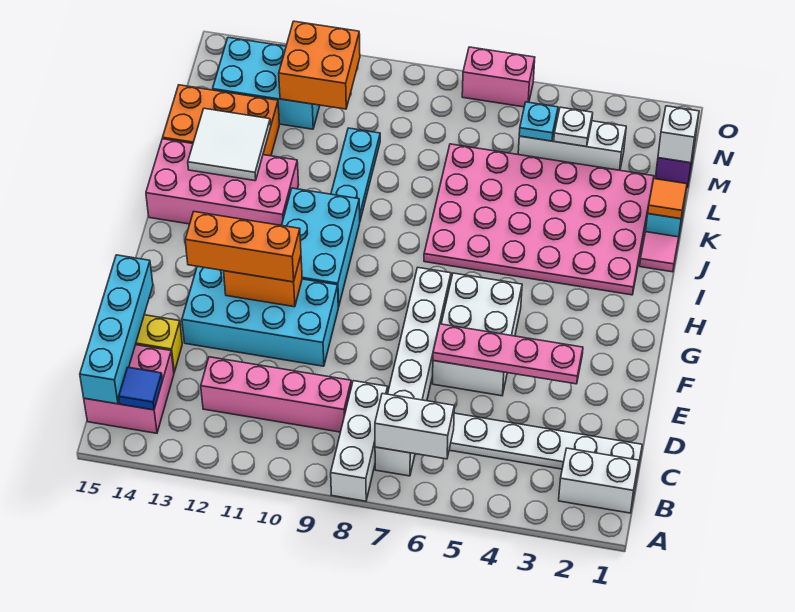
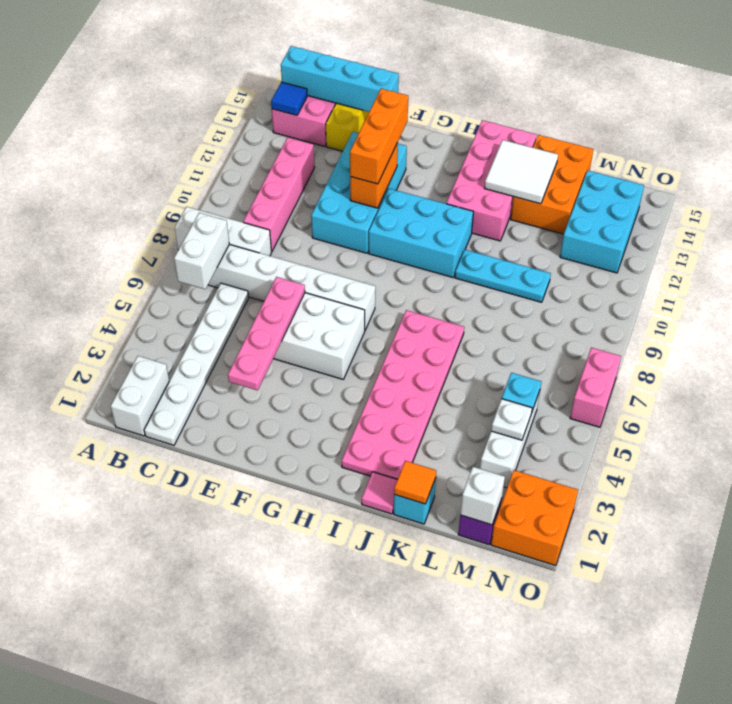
pink plate I2:L7 level 1 -> pink plate I2:J7 level 1
orange brick M11:N12 level 2 -> orange brick N1:O2 level 1

